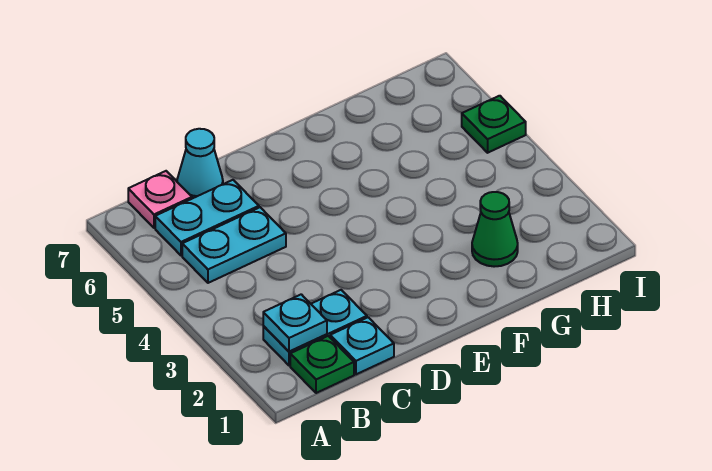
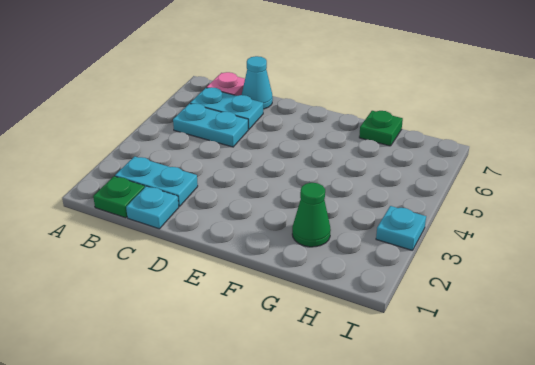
cyan plate B2 level 2 -> cyan plate I3 level 1
green plate I5 level 1 -> green plate G7 level 1

